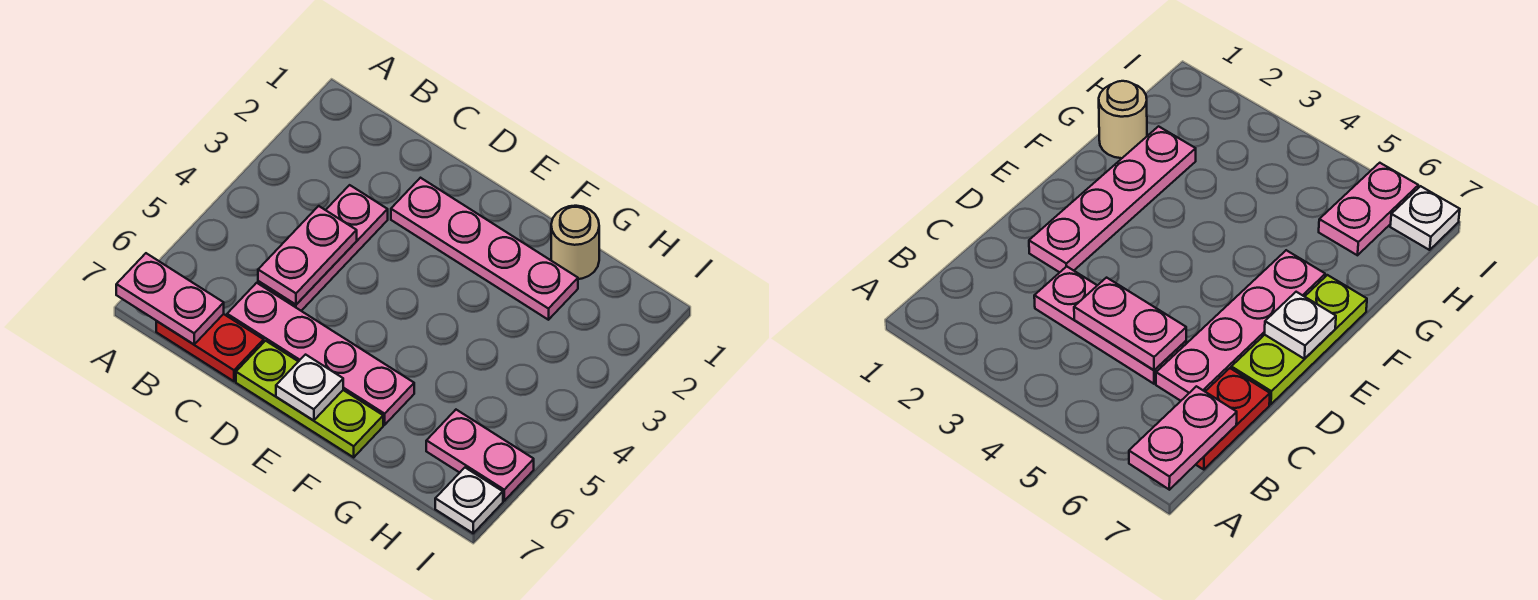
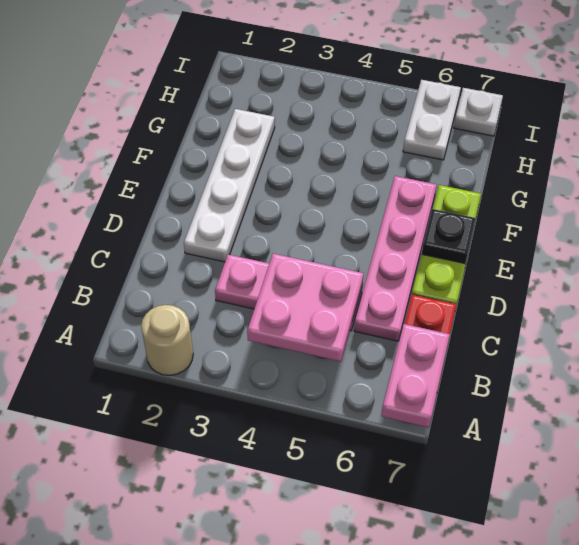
pink plate C4:C5 level 2 -> pink plate B4:C5 level 2
pink plate D2:G2 level 1 -> white plate D2:G2 level 1
white plate E7 level 2 -> black plate E7 level 2
tan round brick G1 level 1 -> tan round brick A2 level 1
pink plate H6:I6 level 1 -> white plate H6:I6 level 1

